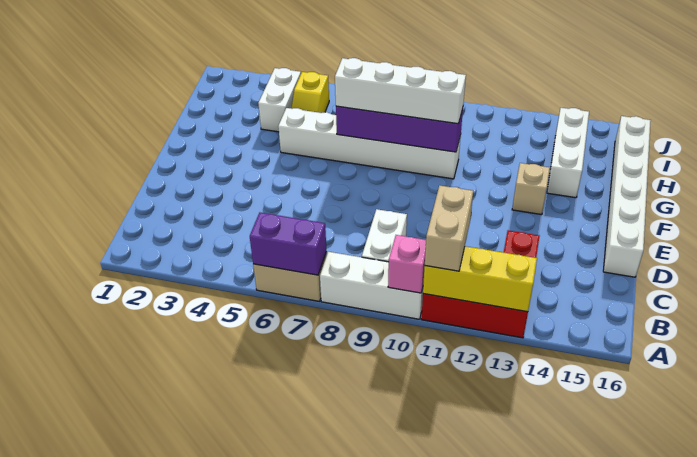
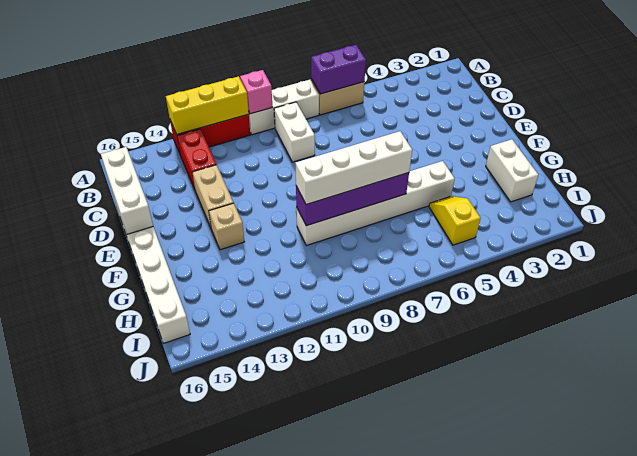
tan brick A11:B11 level 3 -> tan brick D13:E13 level 1
white brick G14:I14 level 1 -> white brick C16:E16 level 2
white brick H4:I4 level 1 -> white brick G2:H2 level 1

